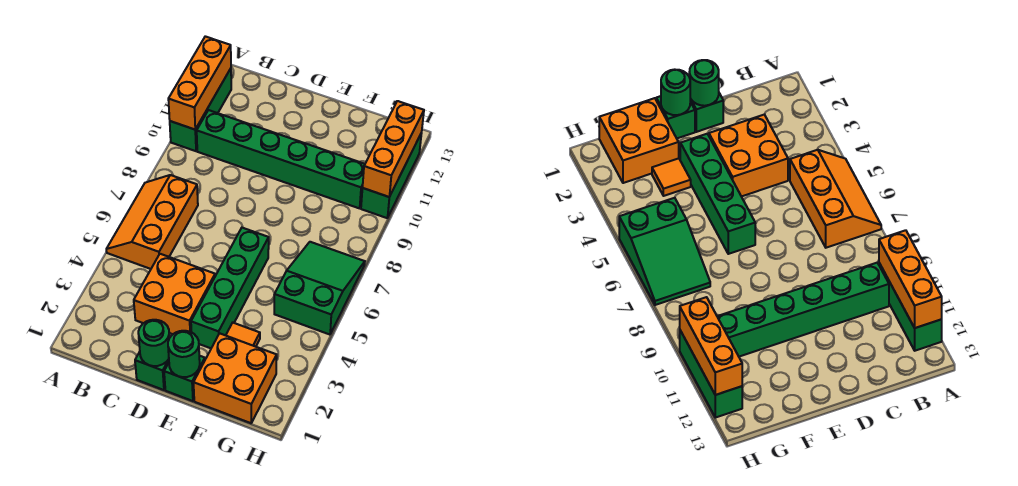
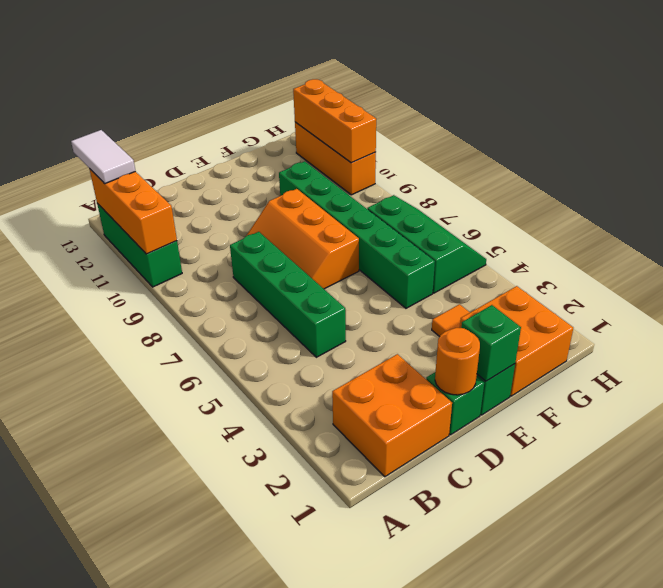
orange slope A5:B7 level 1 top B -> orange slope D7:E9 level 1 top E
none -> white tile A12:A13 level 3
green brick B10:G10 level 1 -> green brick F5:F10 level 1
orange brick C3:D4 level 1 -> orange brick B1:C2 level 1
green round brick D1 level 2 -> orange round brick D1 level 2
green round brick E1 level 2 -> green brick E1 level 2
green brick E3:E6 level 1 -> green brick C5:C8 level 1
green slope G5:H7 level 1 top 5 -> green slope G5:H7 level 1 top G
green brick H10:H12 level 1 -> orange brick H10:H12 level 1

